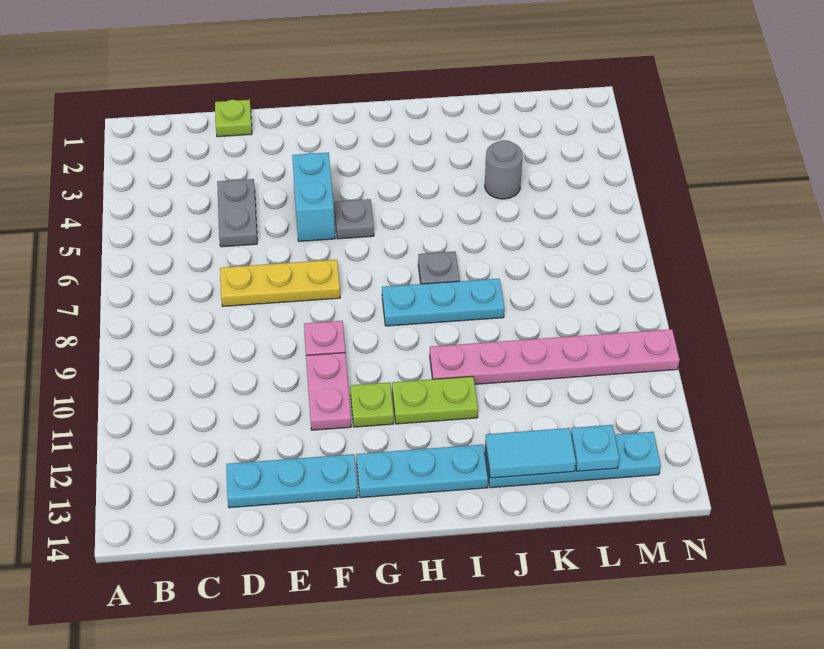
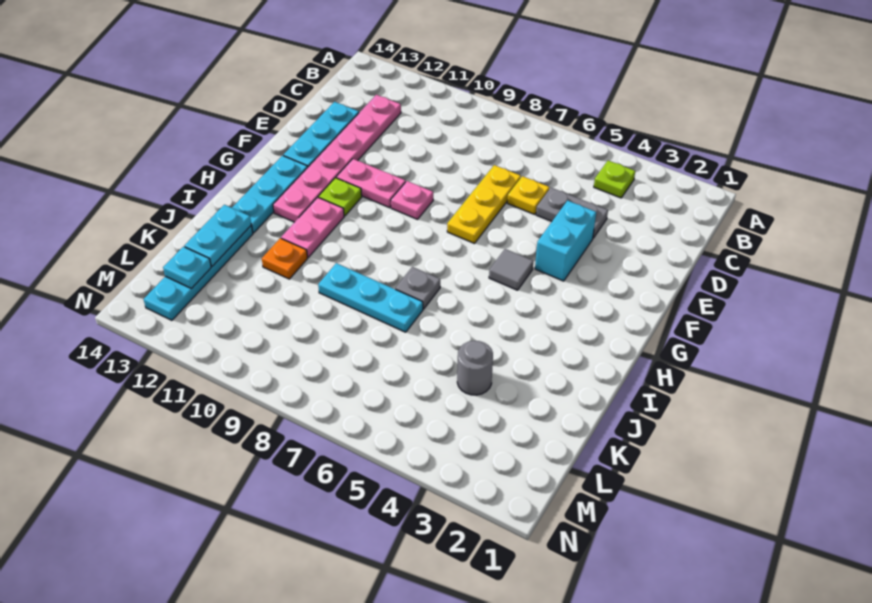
lime plate D1 level 1 -> lime plate B4 level 1
none -> yellow plate D6 level 1
cyan brick F4:F5 level 1 -> cyan brick E4:F4 level 1
grey plate G5 level 1 -> grey tile G5 level 1
cyan plate H8:J8 level 1 -> cyan plate J7:J9 level 1
lime plate H11:I11 level 1 -> pink plate H11:I11 level 1
pink plate I10:N10 level 1 -> pink plate C12:H12 level 1
none -> orange plate J11 level 1
cyan tile J13:K13 level 2 -> cyan plate J13:K13 level 2

